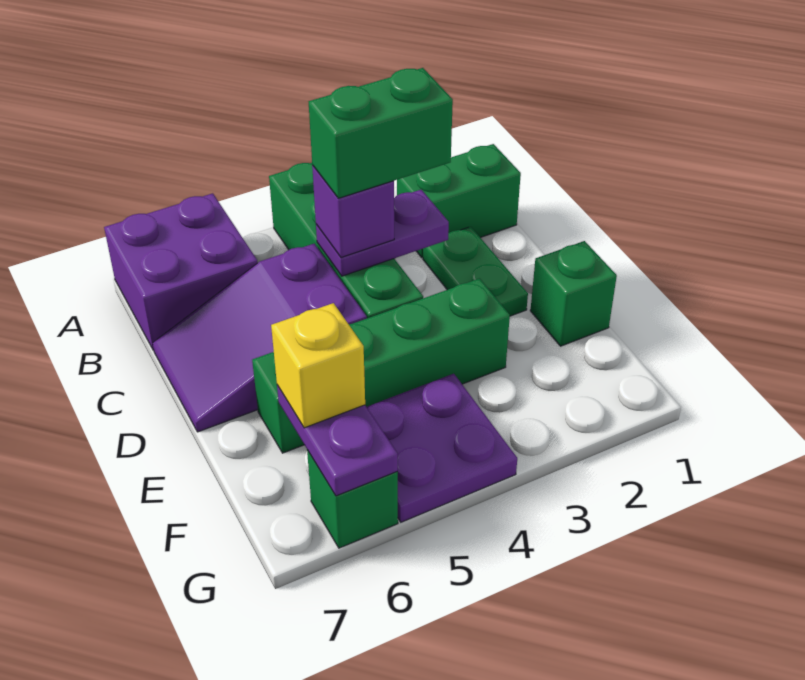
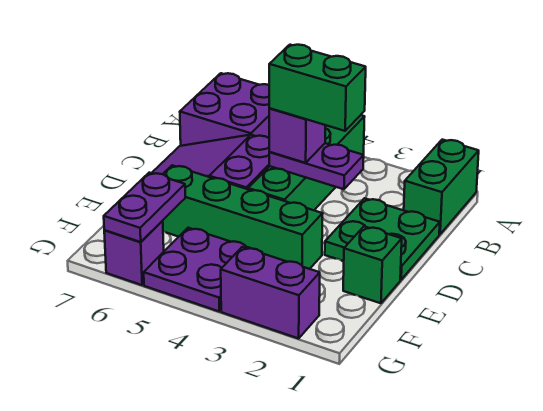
green brick B1:B2 level 1 -> green brick A1:B1 level 1
green plate C2:D2 level 1 -> green plate C1:D2 level 1
yellow brick F6 level 3 -> none
none -> purple brick G2:G3 level 1
green brick G6 level 1 -> purple brick G6 level 1

